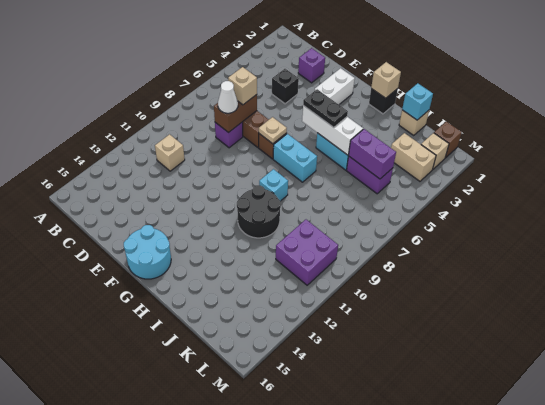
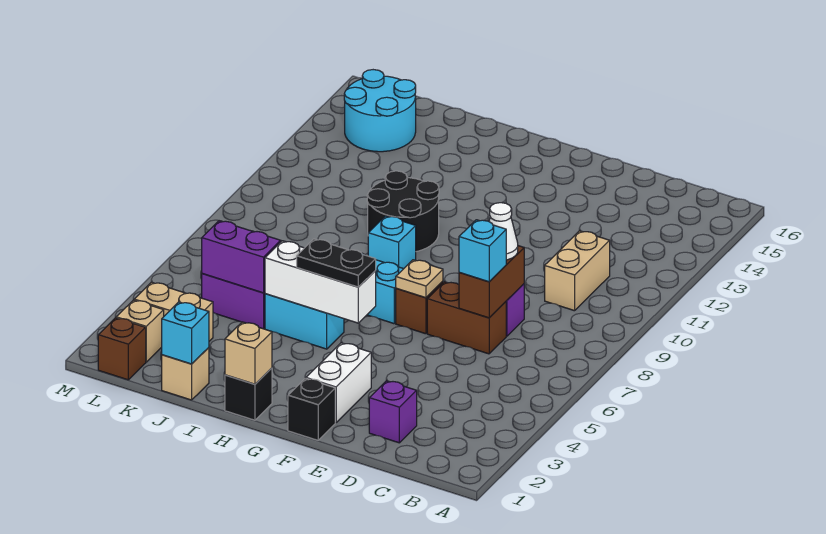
tan brick C11 level 1 -> tan brick C10:C11 level 1
black brick D4 level 1 -> black brick F1 level 1
tan brick D7 level 3 -> cyan brick D7 level 3
cyan round brick F15:G16 level 1 -> cyan round brick K14:L15 level 1
purple brick K10:L11 level 1 -> none

